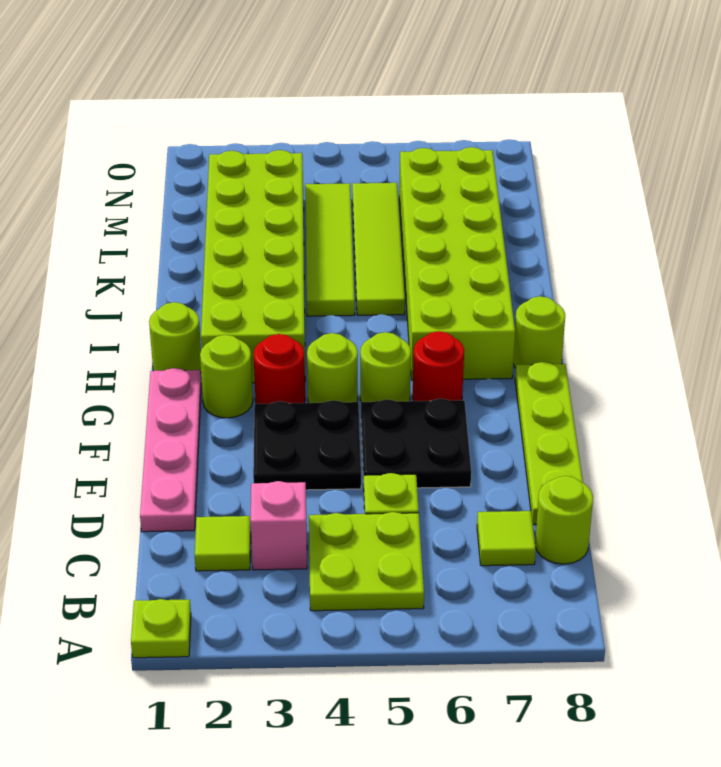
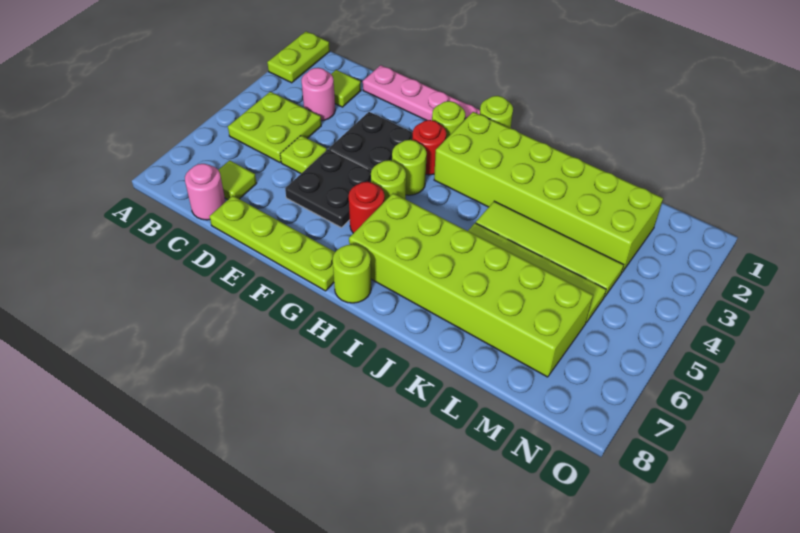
lime plate A1 level 1 -> lime plate A1:A2 level 1
pink brick C3 level 1 -> pink round brick C3 level 1
lime round brick C8 level 1 -> pink round brick C8 level 1

